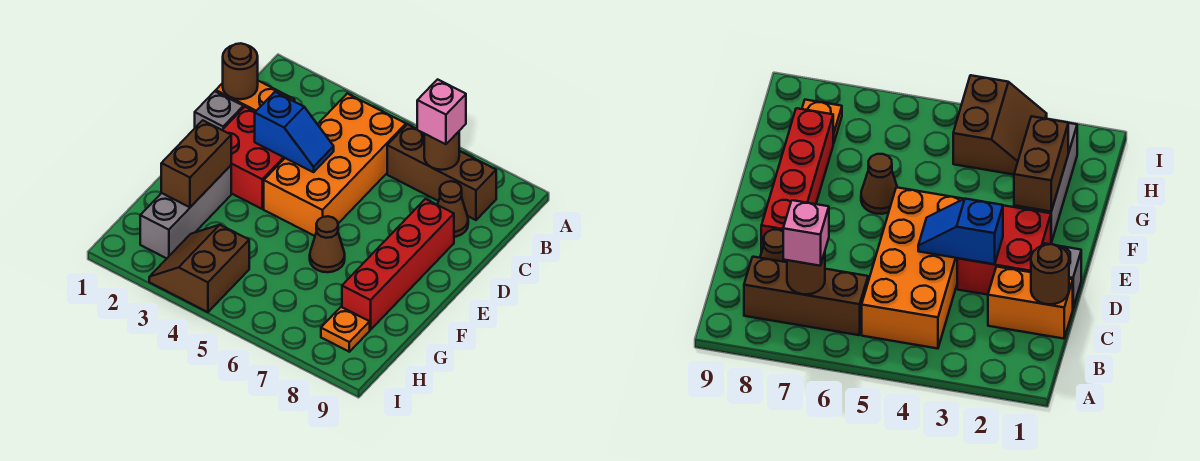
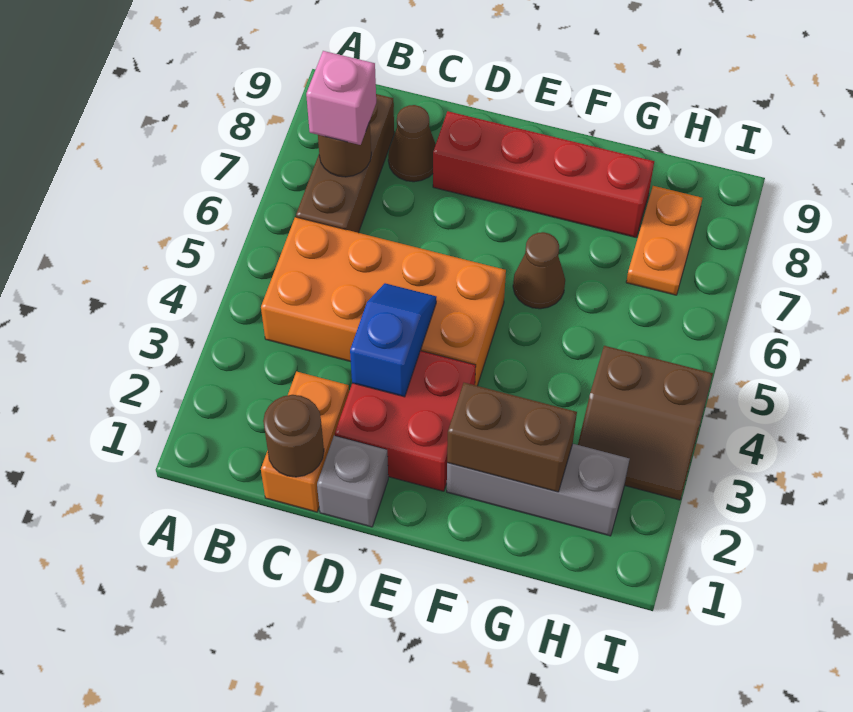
orange plate H8 level 1 -> orange plate H7:H8 level 1

